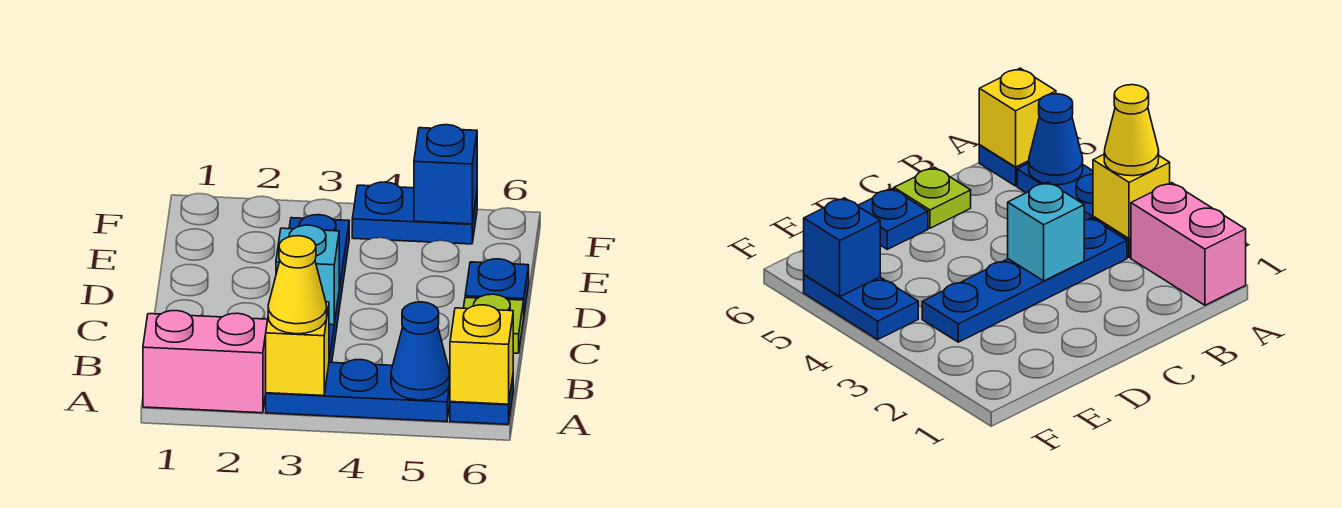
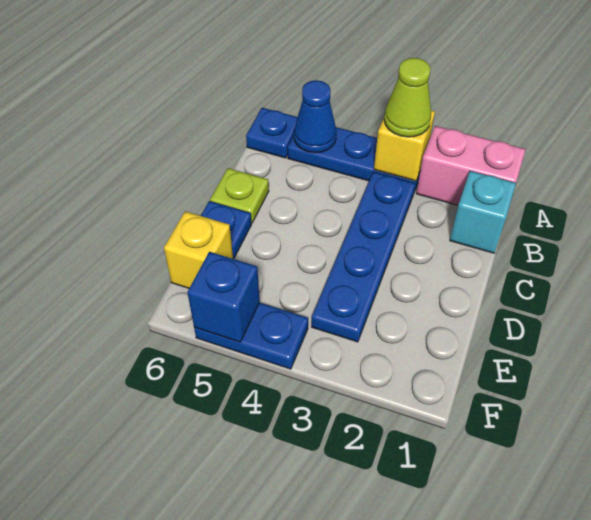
yellow cone A3 level 3 -> lime cone A3 level 3
yellow brick A6 level 2 -> yellow brick E6 level 1
cyan brick C3 level 2 -> cyan brick B1 level 1

